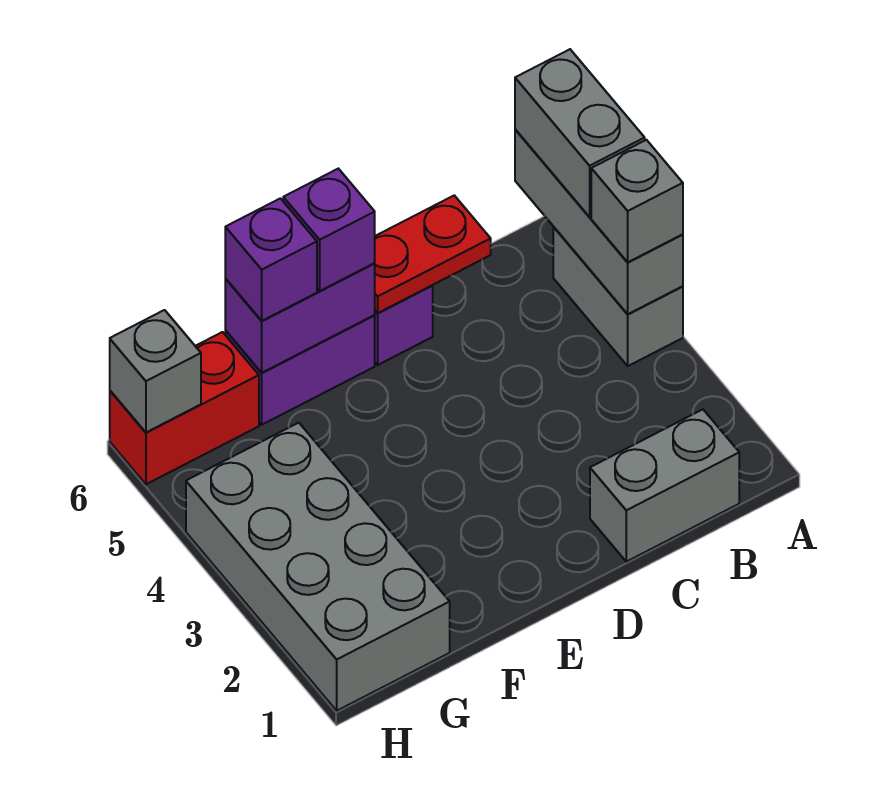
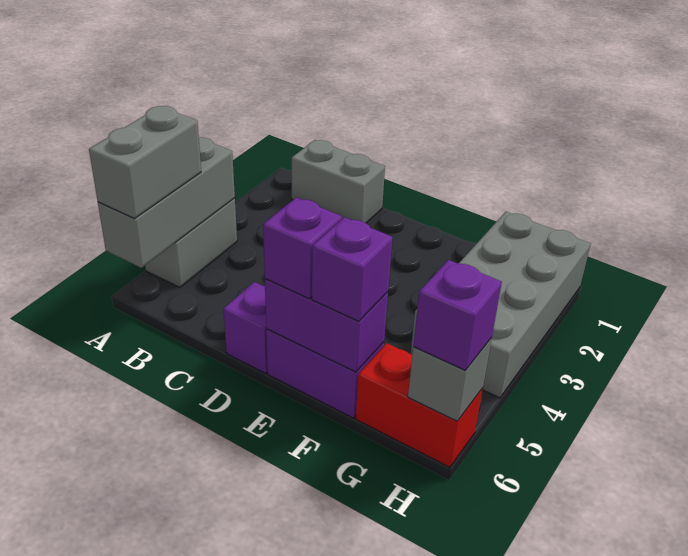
grey brick A4 level 3 -> none
red plate C6:D6 level 2 -> none
none -> purple brick H6 level 3

